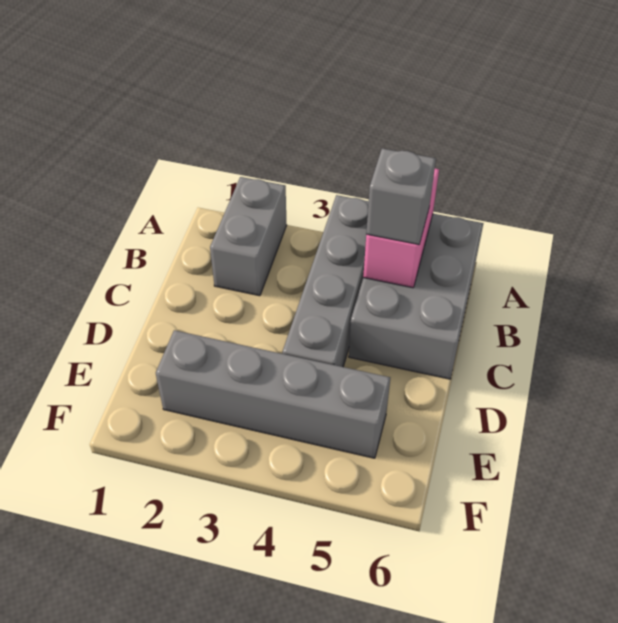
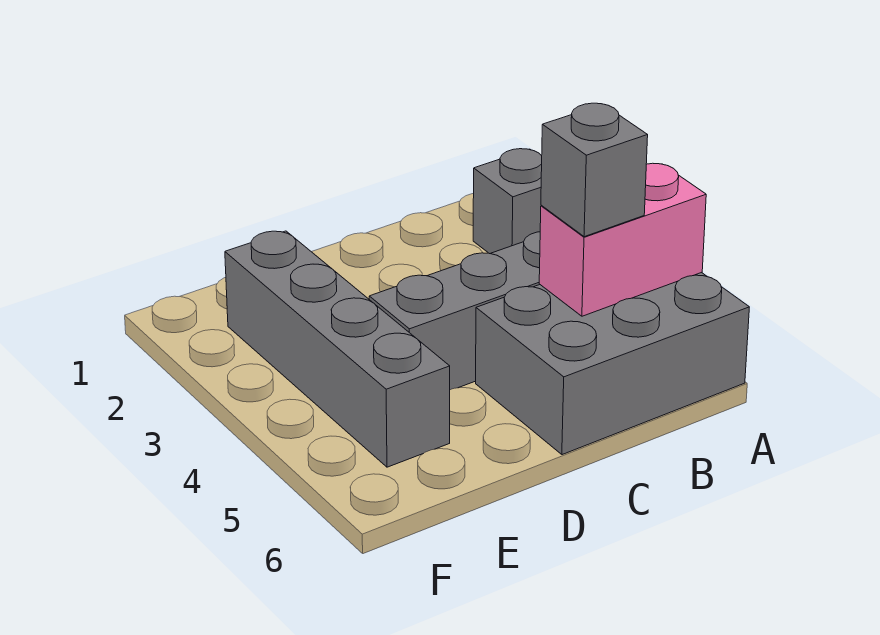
grey brick A2:B2 level 1 -> grey brick A2 level 1

